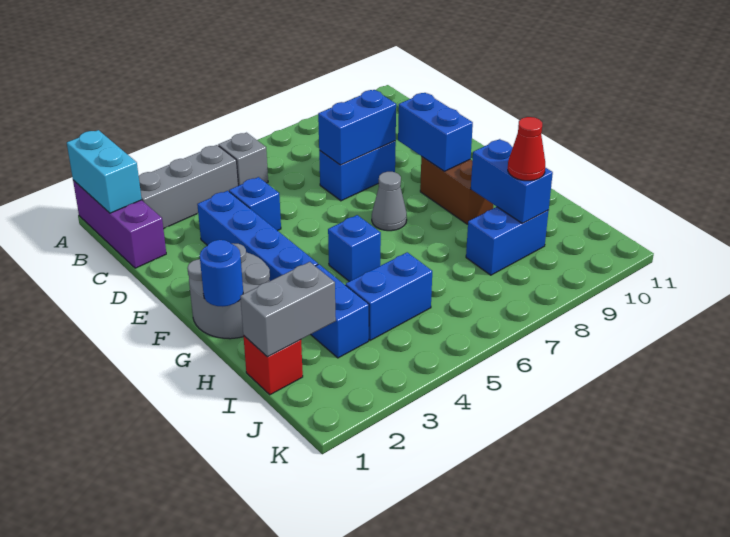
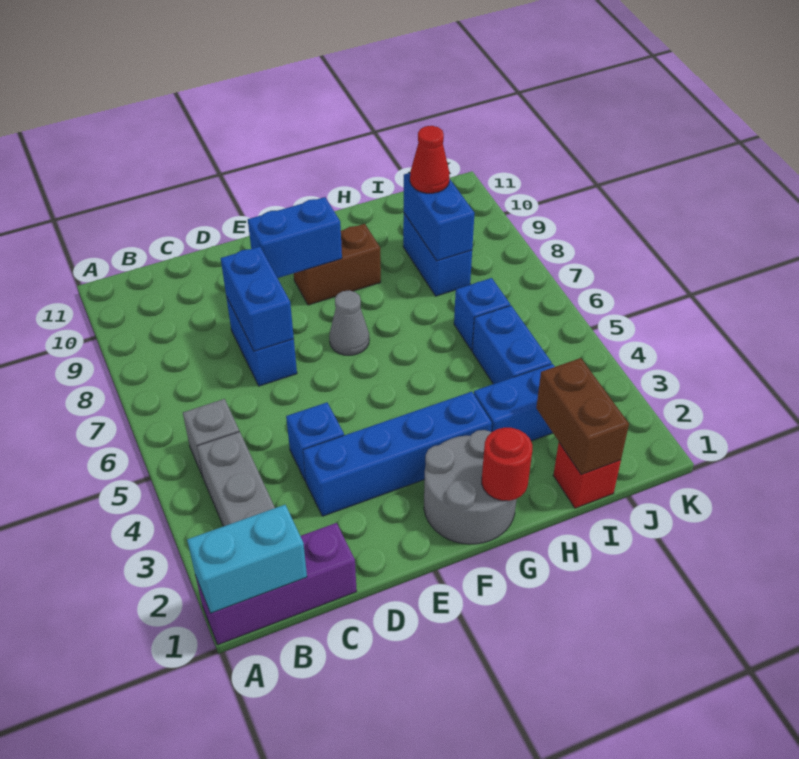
blue round brick G1 level 2 -> red round brick G1 level 2
blue brick G5 level 1 -> blue brick I6 level 1
blue brick H9:I9 level 2 -> blue brick I8:I9 level 2
grey brick I1:I2 level 2 -> brown brick I1:I2 level 2

